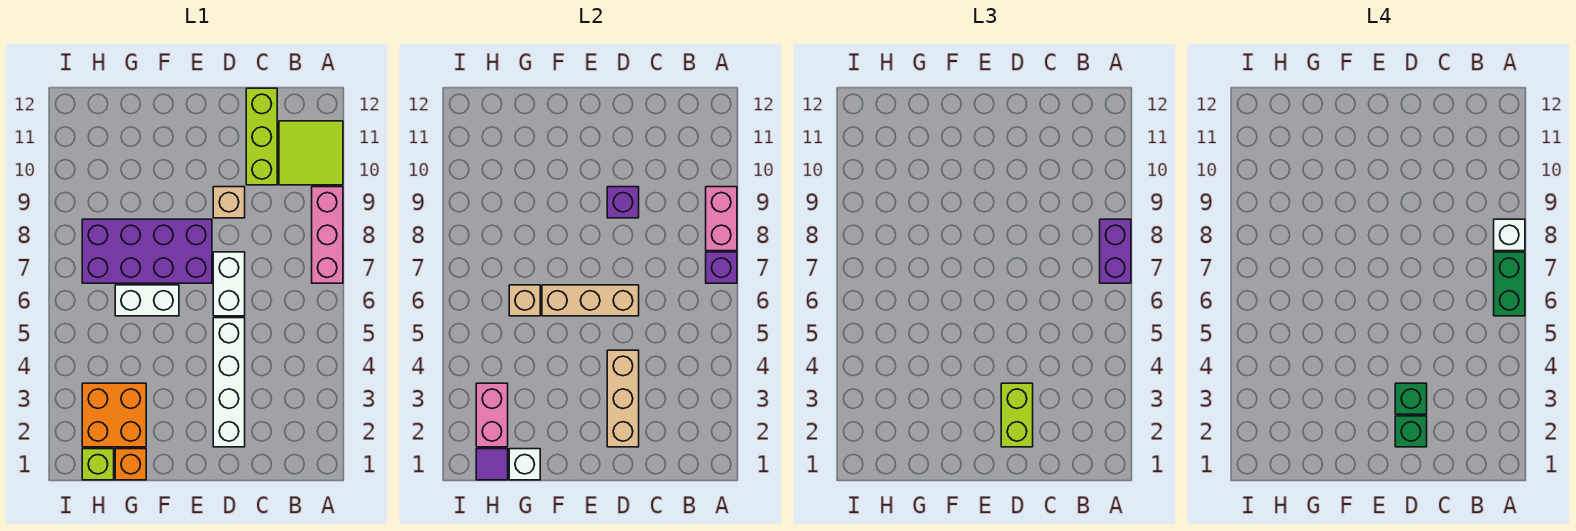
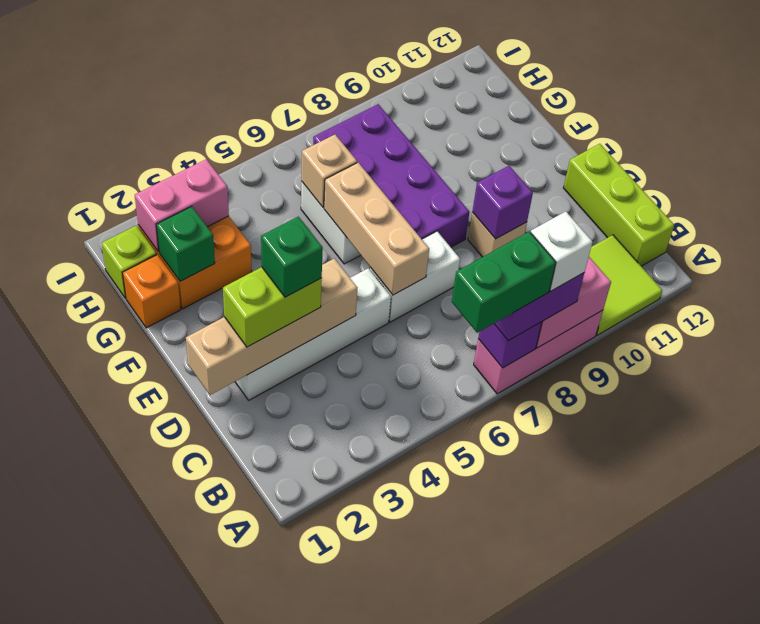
lime brick C10:C12 level 1 -> lime brick B12:D12 level 1
tan brick D2:D4 level 2 -> tan brick D1:D4 level 2
green brick D2 level 4 -> green brick G2 level 2
white brick G1 level 2 -> none
purple tile H1 level 2 -> none

